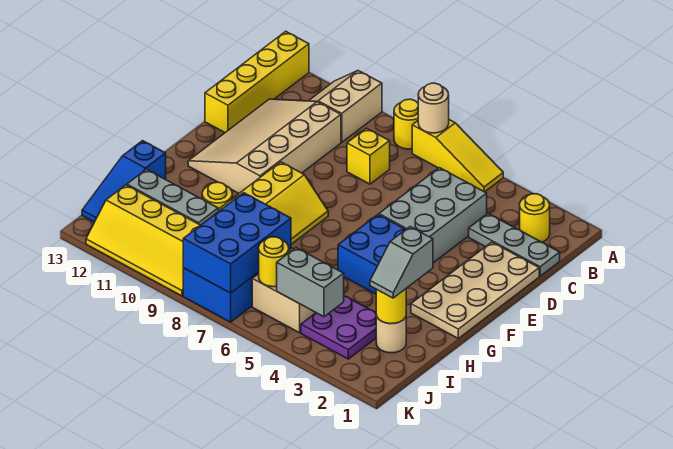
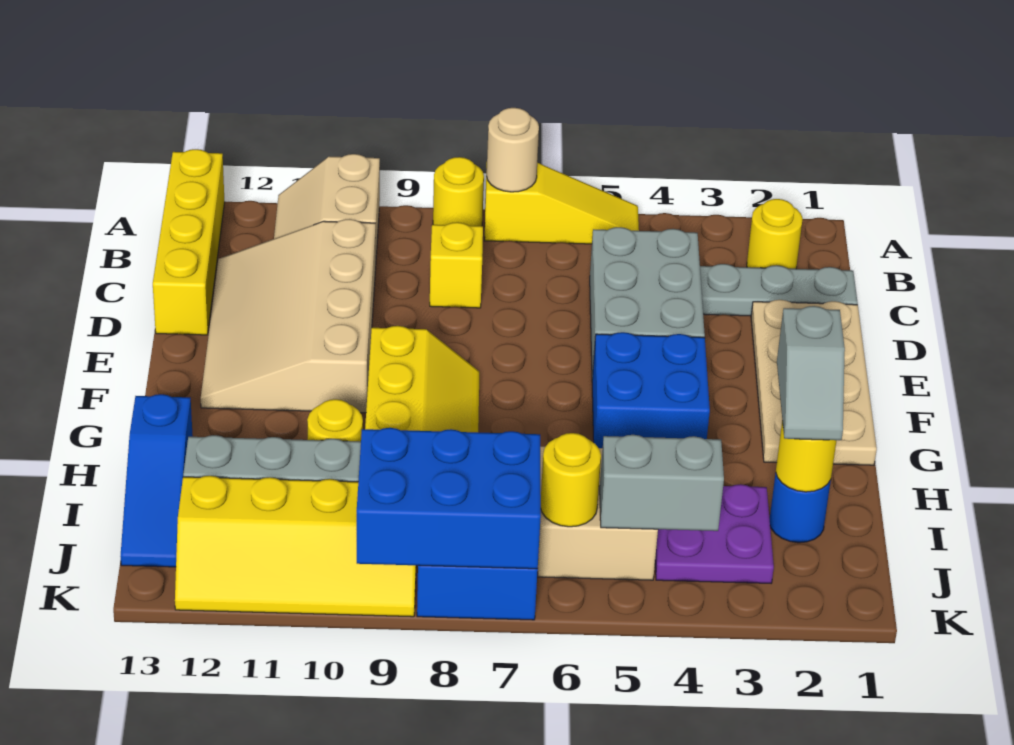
tan round brick I2 level 1 -> blue round brick I2 level 1
blue brick I7:K8 level 2 -> blue brick J7:K9 level 2

